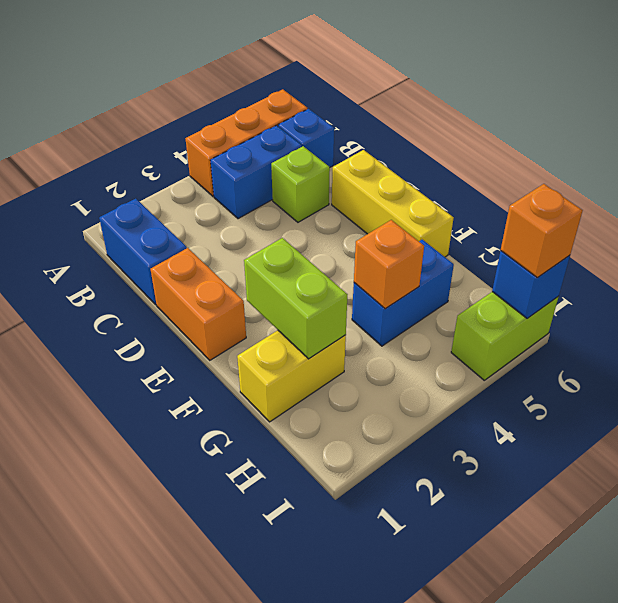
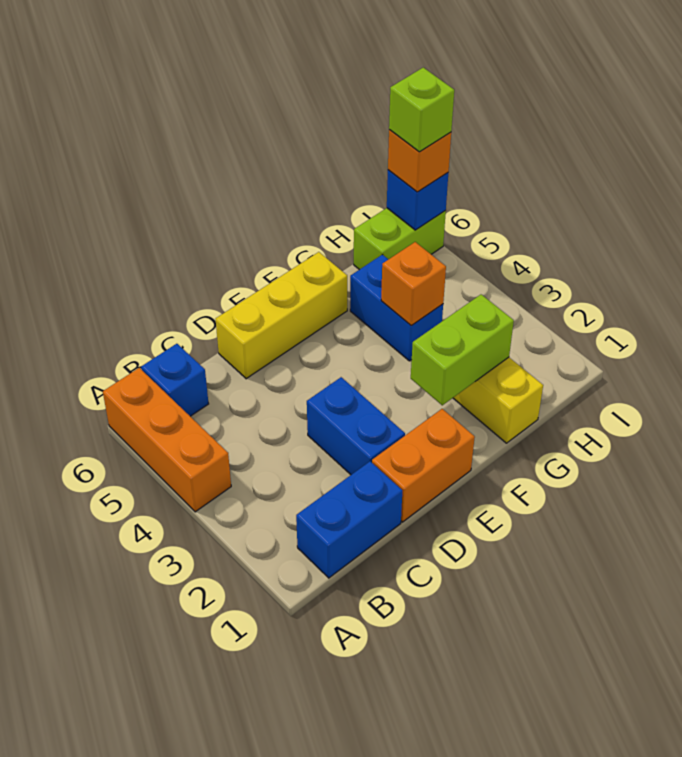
blue brick B4:B5 level 1 -> blue brick D2:D3 level 1
lime brick C5 level 1 -> lime brick I6 level 4
lime brick I5:I6 level 1 -> lime brick H6:I6 level 1

